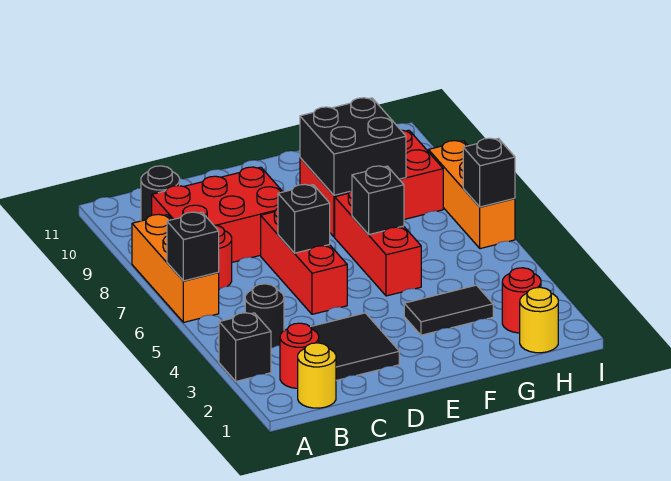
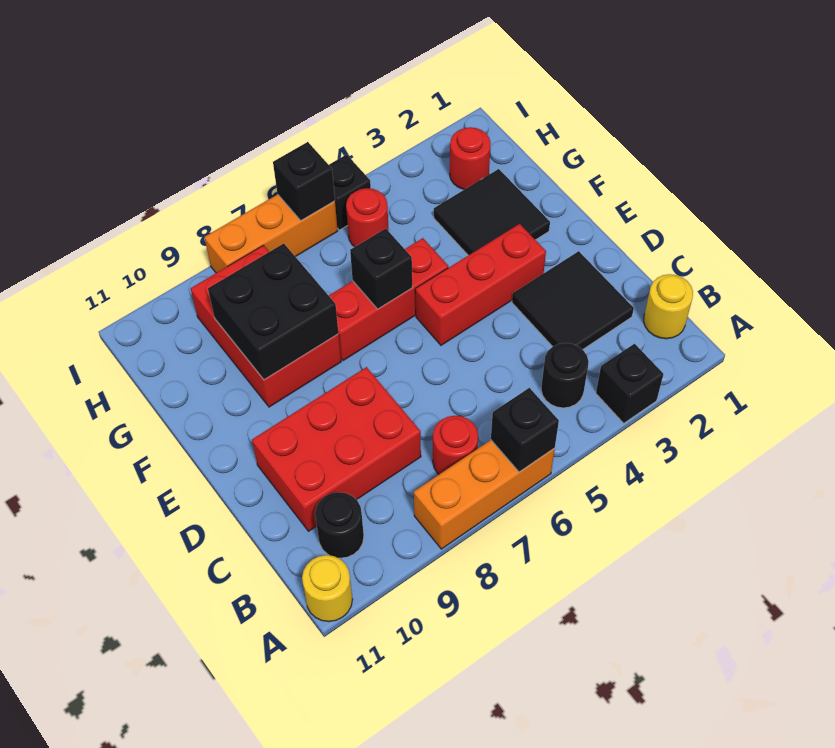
red round brick B2 level 1 -> red round brick H5 level 1
red brick B8:D9 level 1 -> red brick C8:D10 level 1
red brick D5:D7 level 1 -> red brick E3:E5 level 1
black brick D6 level 2 -> black brick I5 level 1
black tile F3:G3 level 1 -> black tile F2:G3 level 1
yellow round brick H1 level 1 -> yellow round brick A11 level 1

